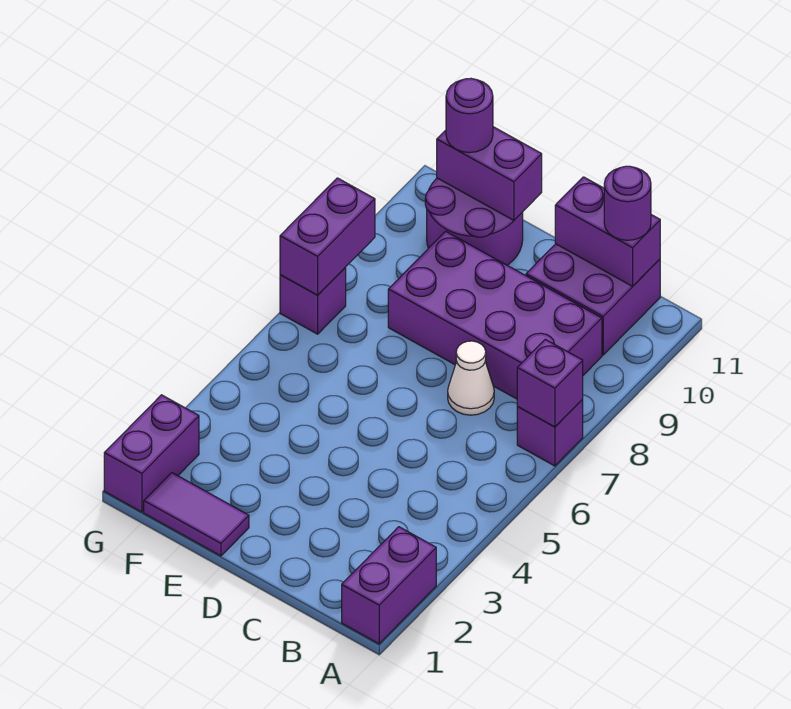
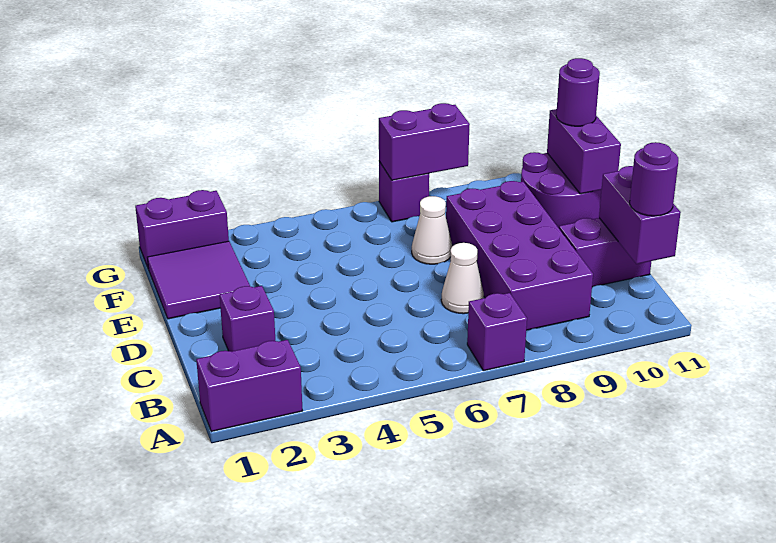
purple brick A7 level 2 -> purple brick C2 level 1
purple brick B10:C11 level 1 -> purple brick C10:C11 level 1
purple tile E1:F1 level 1 -> purple tile E1:F2 level 1
none -> white cone E7 level 1

